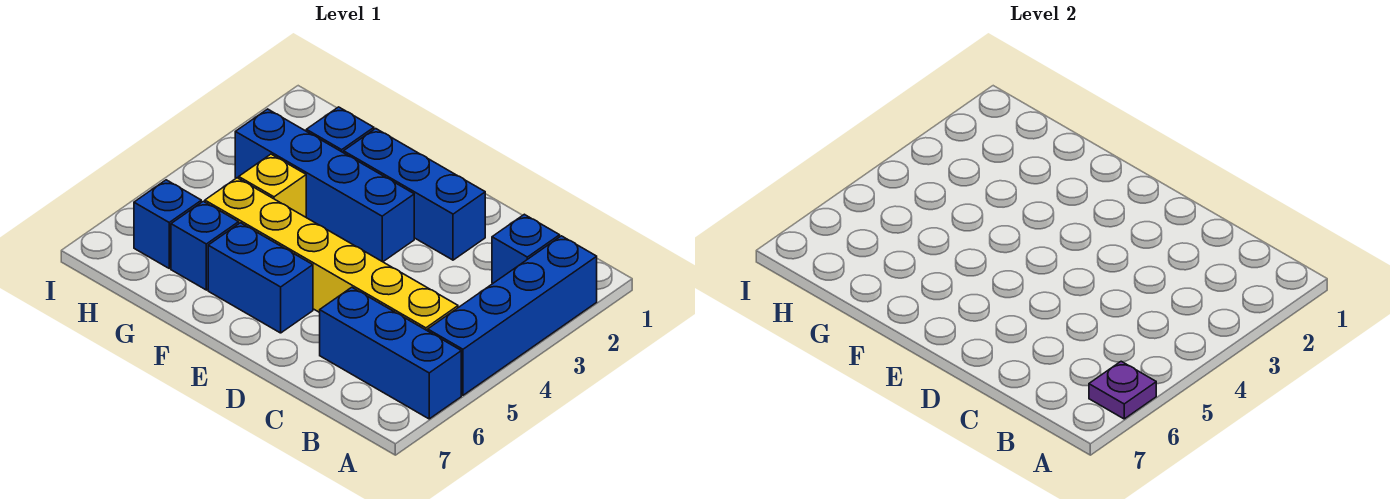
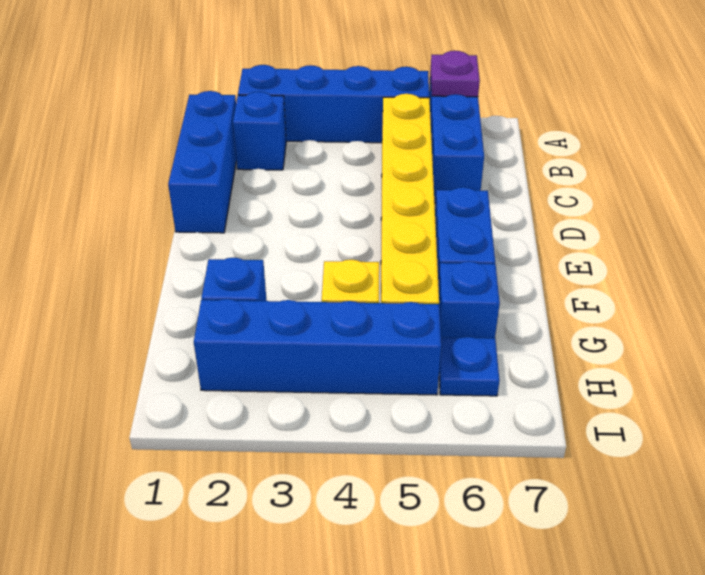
blue brick D2:F2 level 1 -> blue brick B1:D1 level 1
blue brick E3:H3 level 1 -> blue brick H2:H5 level 1
blue brick H6 level 1 -> blue plate H6 level 1

